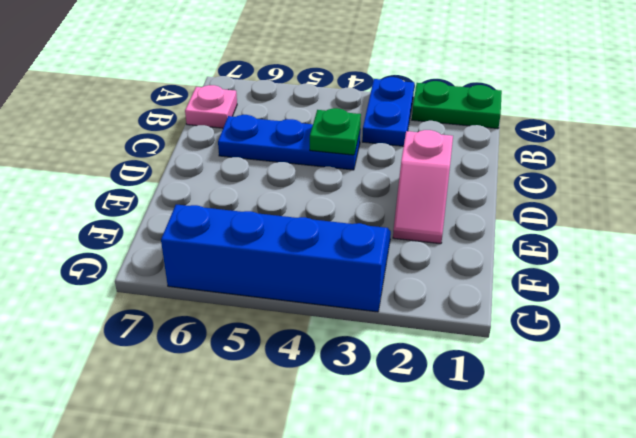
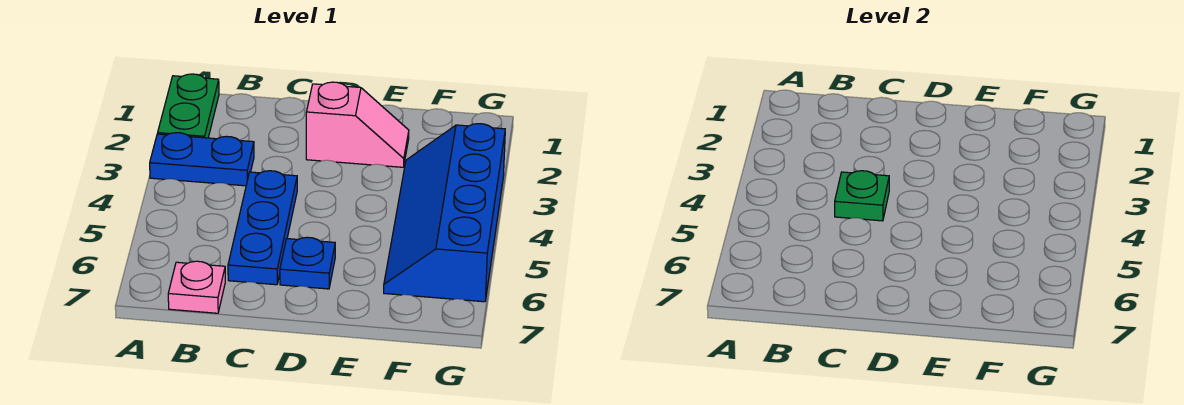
none -> blue plate D6 level 1

